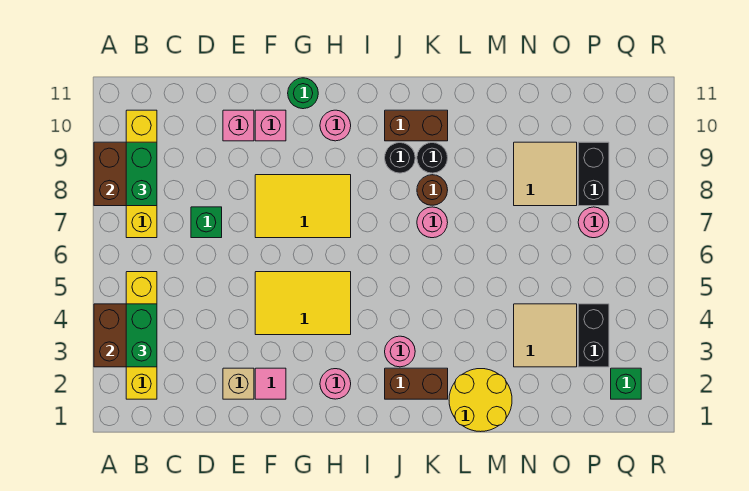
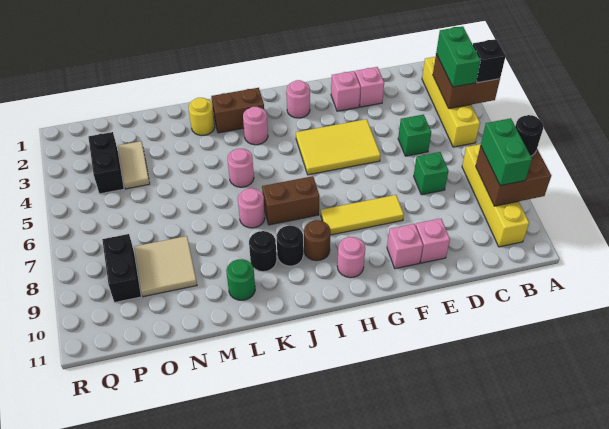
none -> black brick A4 level 3
none -> black round brick A8 level 3
tan brick E2 level 1 -> pink brick E2 level 1
pink tile F2 level 1 -> pink brick F2 level 1
yellow tile F7:H8 level 1 -> yellow tile F8:H8 level 1
green round brick G11 level 1 -> green round brick L10 level 1
brown brick J10:K10 level 1 -> brown brick I7:J7 level 1
brown round brick K8 level 1 -> brown round brick I9 level 1
yellow round brick L1:M2 level 1 -> yellow round brick L2 level 1
tan tile N3:O4 level 1 -> tan tile O3:O4 level 1
pink round brick P7 level 1 -> pink round brick K5 level 1
green brick Q2 level 1 -> green brick D5 level 1

